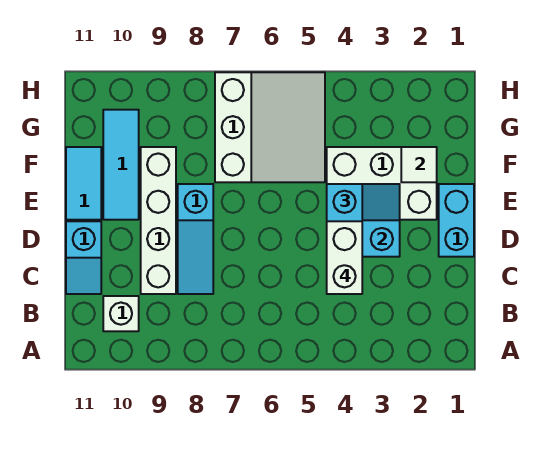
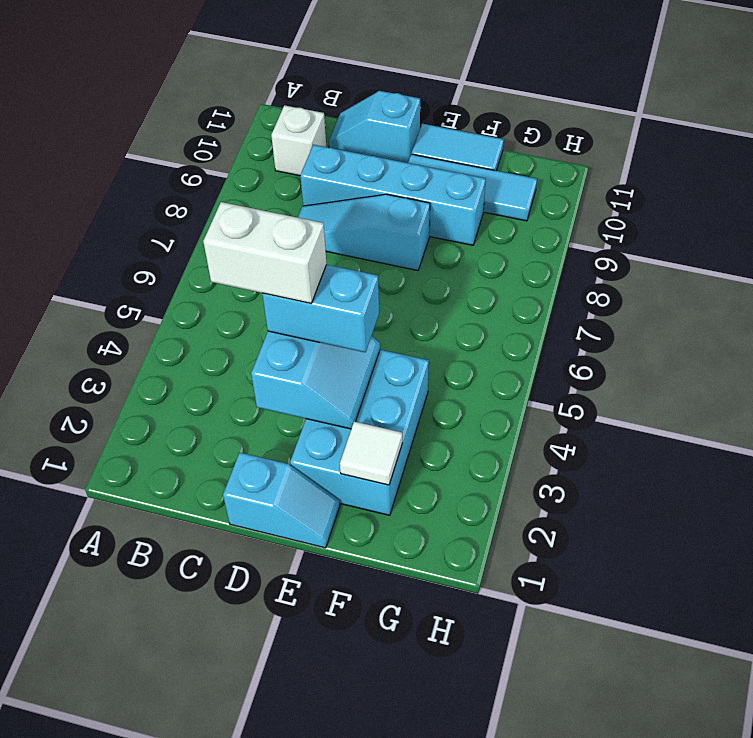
white brick C9:F9 level 1 -> cyan brick C9:F9 level 1
cyan brick D1:E1 level 1 -> cyan slope D1:E1 level 1 top D
white brick E2:F4 level 1 -> cyan brick E2:F4 level 1
white slope F5:H7 level 1 top 7 -> none

